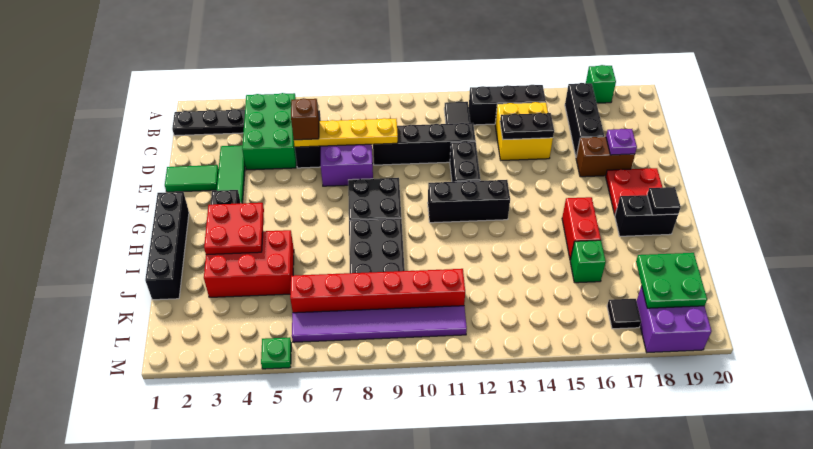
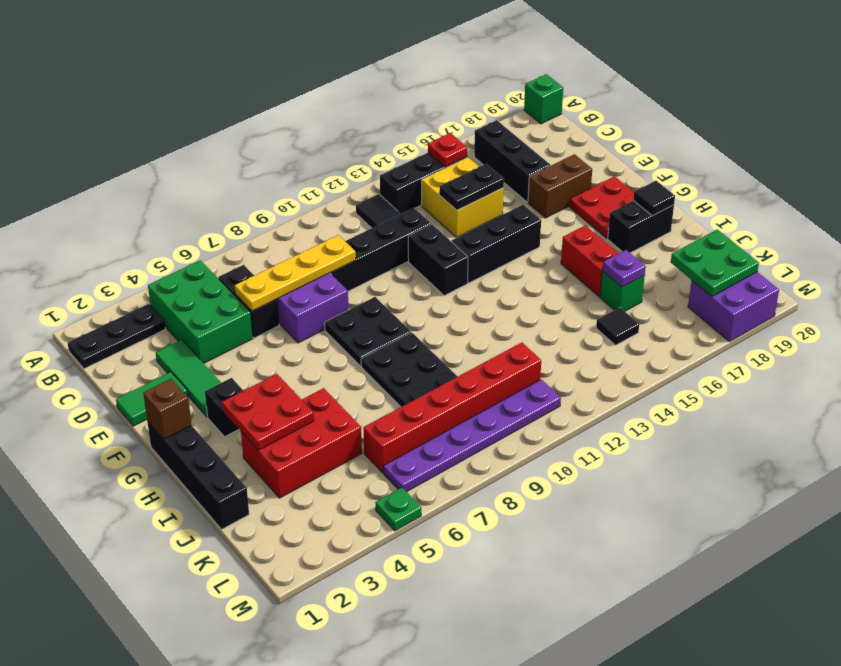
green brick A18 level 1 -> green brick A20 level 1
none -> red plate B15 level 2
brown brick D6 level 3 -> brown brick G1 level 2
purple plate E18 level 2 -> purple plate J16 level 2
black brick G11:G13 level 1 -> black brick F13:F15 level 1
purple tile L6:L11 level 1 -> purple plate L6:L11 level 1
black tile L17 level 1 -> black tile K15 level 1

